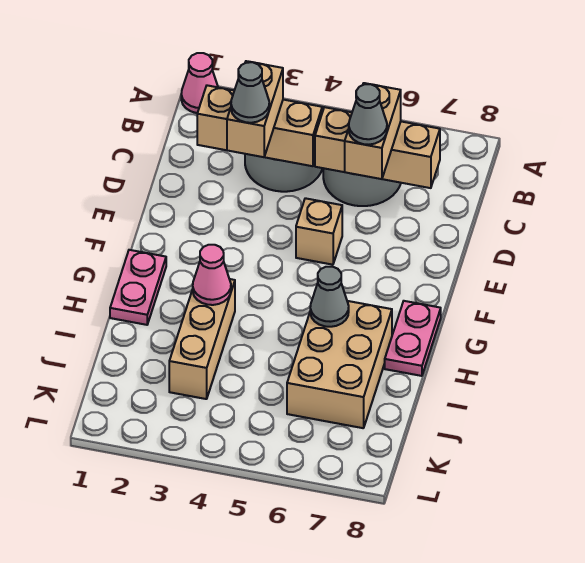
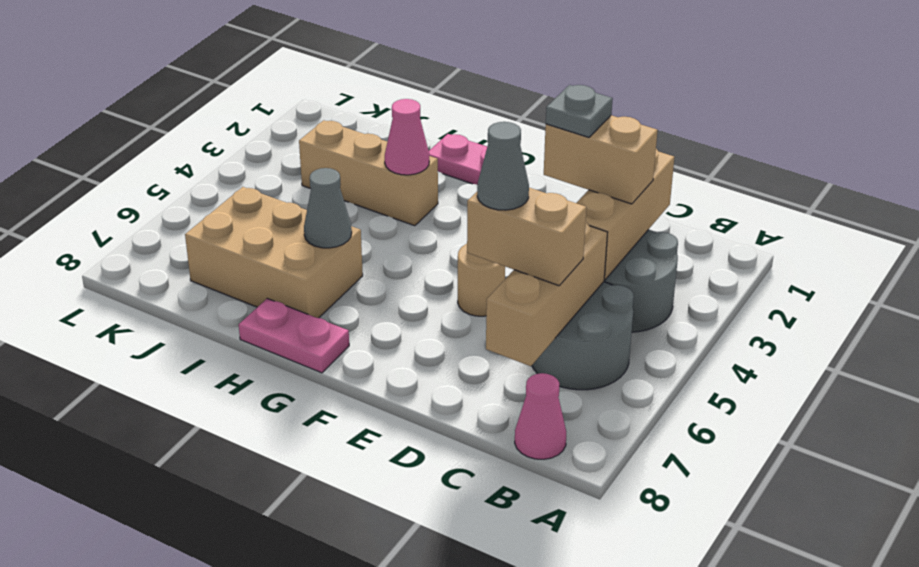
pink cone A1 level 1 -> pink cone B8 level 1
grey cone D3 level 4 -> grey plate D3 level 4
tan brick E5 level 1 -> tan round brick E5 level 1

